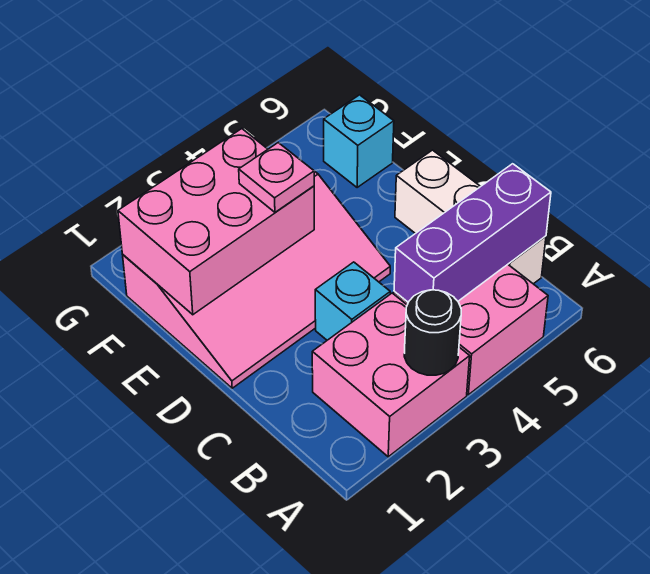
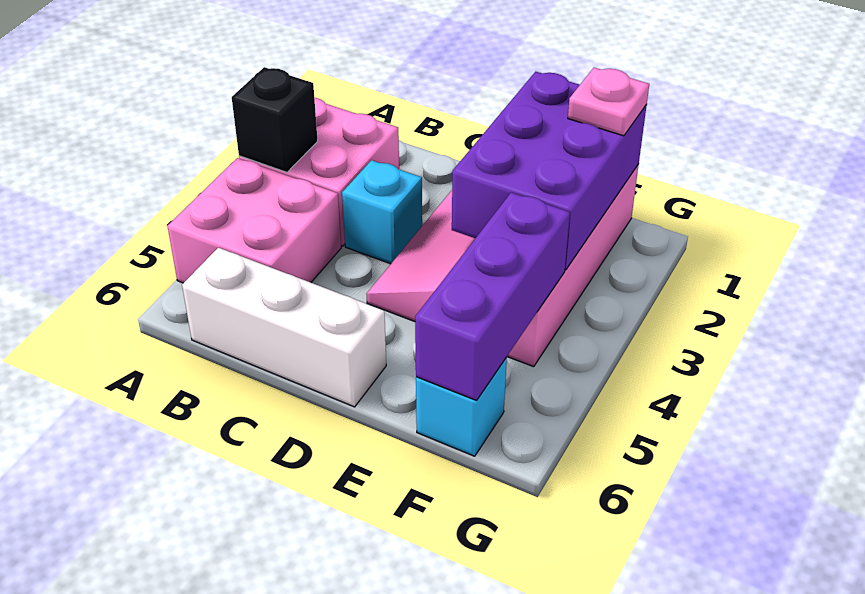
black round brick A3 level 2 -> black brick A3 level 2
purple brick B4:B6 level 2 -> purple brick F4:F6 level 2
pink brick E1:F3 level 2 -> purple brick E1:F3 level 2
pink plate E3 level 3 -> pink plate F1 level 3

